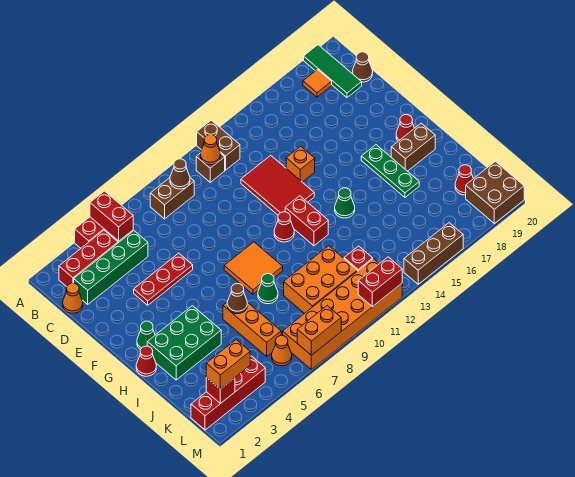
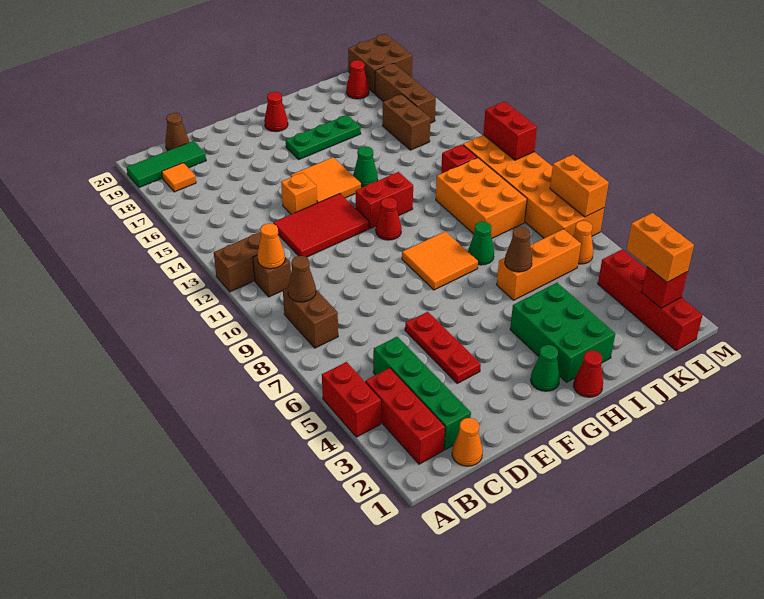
red brick A5:B5 level 2 -> none
none -> orange tile F14:G15 level 1
brown brick H18:H19 level 1 -> brown brick K15:K16 level 1
brown brick M14:M16 level 1 -> brown brick L16:L18 level 1

